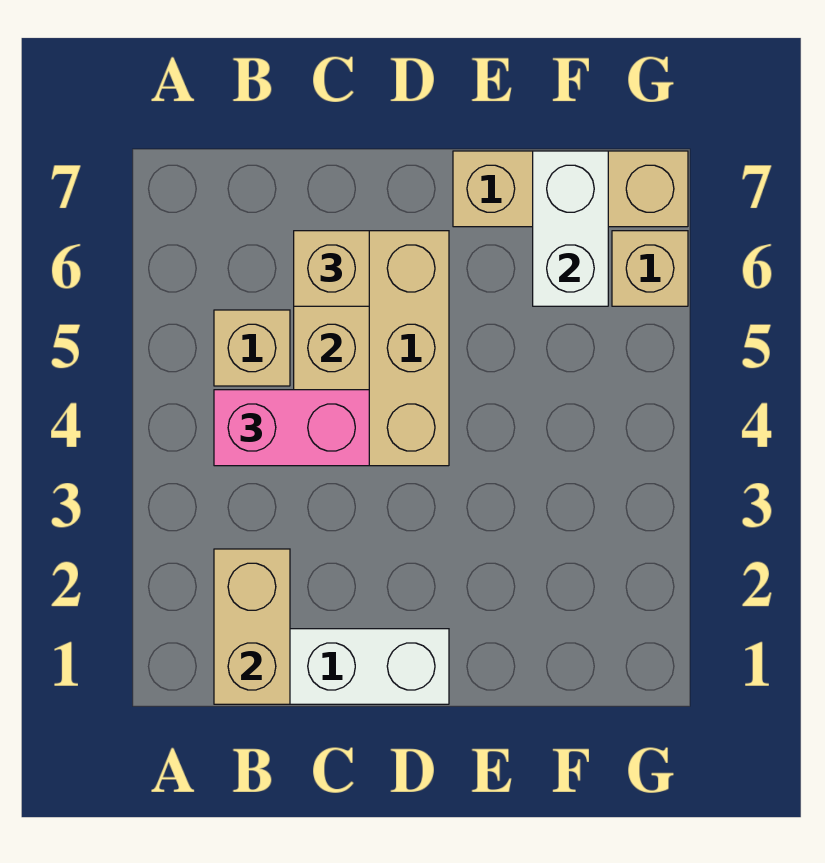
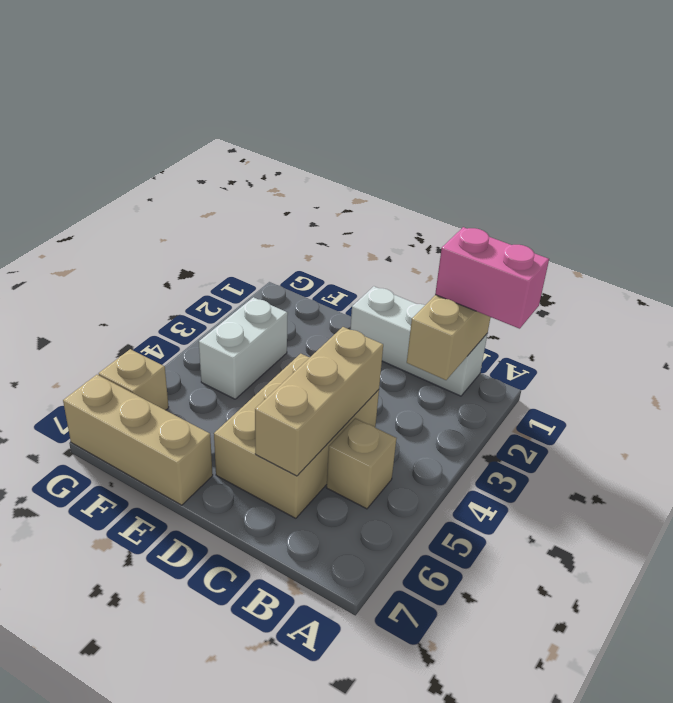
pink brick B4:C4 level 3 -> pink brick A1:B1 level 3
tan brick C6 level 3 -> none
white brick F6:F7 level 2 -> white brick F3:F4 level 1

